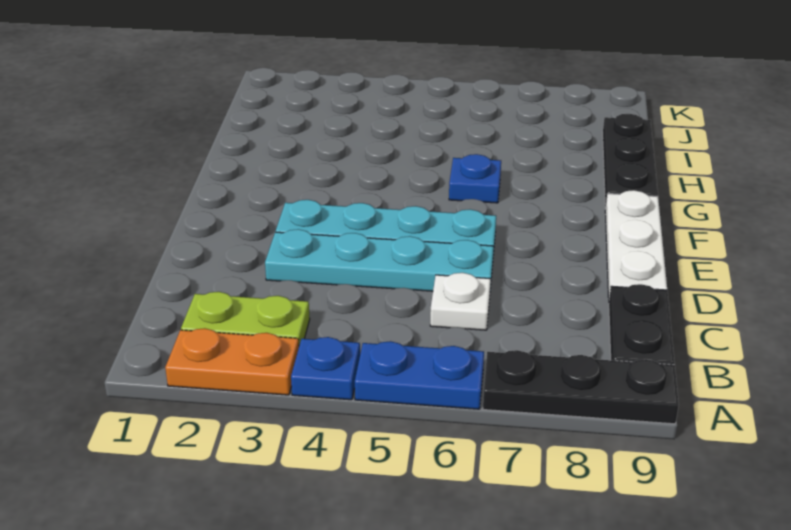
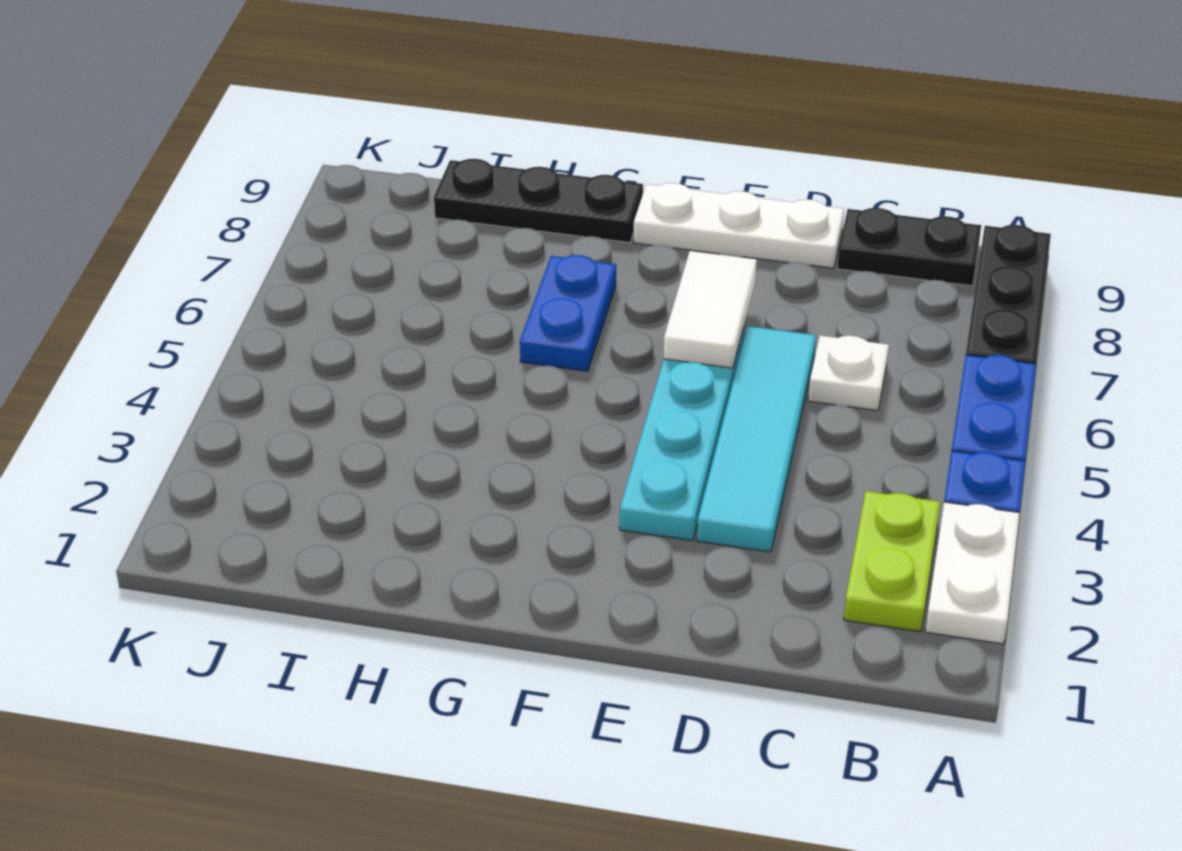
orange plate A2:A3 level 1 -> white plate A2:A3 level 1
cyan plate D3:D6 level 1 -> cyan tile D3:D6 level 1
none -> white tile E6:E7 level 2
blue plate G6 level 1 -> blue plate G6:G7 level 1

